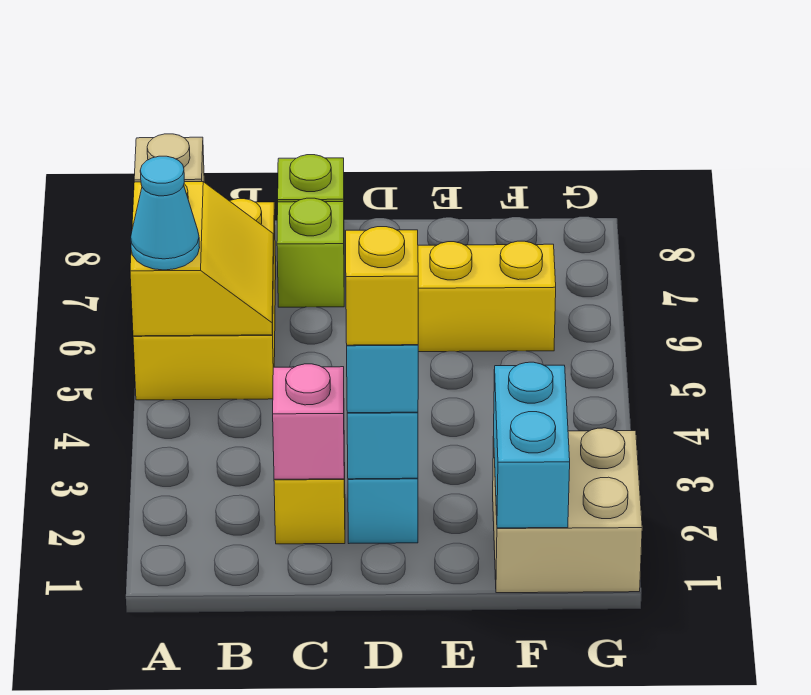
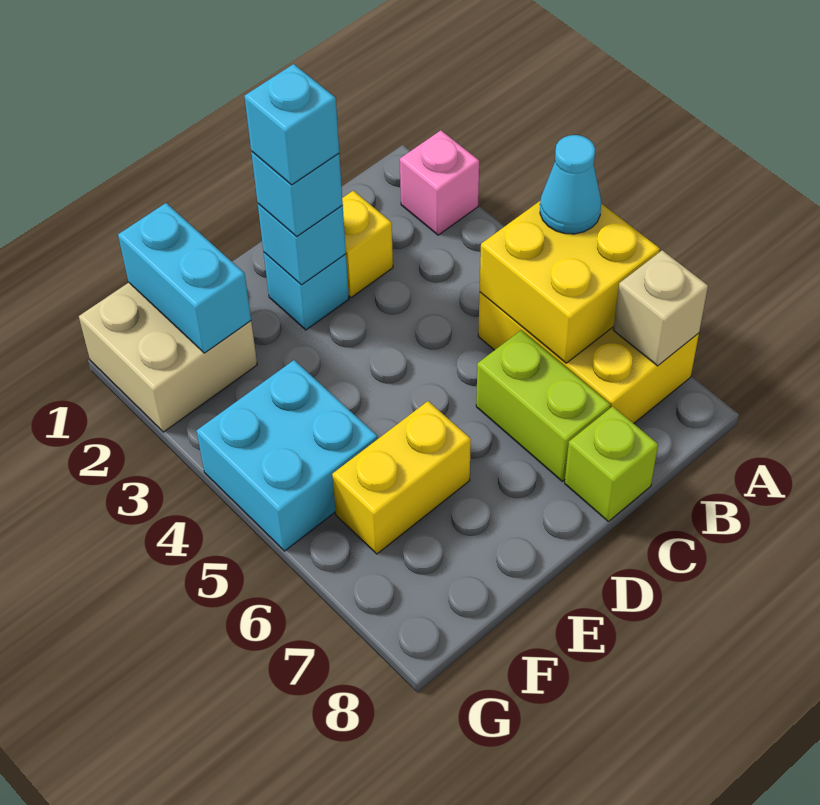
yellow slope A5:B6 level 2 top A -> yellow brick A5:B6 level 2
pink brick C2 level 2 -> pink brick A2 level 1
lime brick C7 level 1 -> lime brick C6:C7 level 1
yellow brick D2 level 4 -> cyan brick D2 level 4
none -> cyan brick F4:G5 level 1

